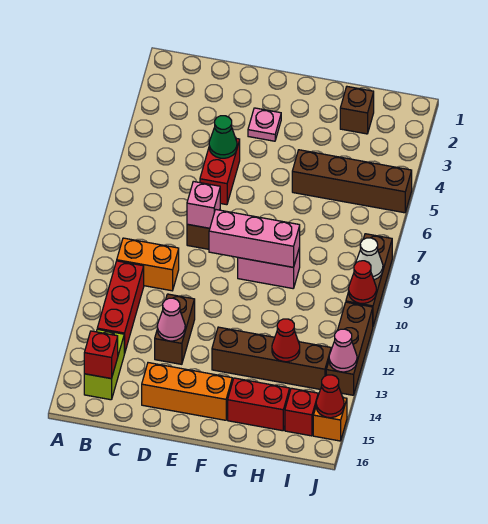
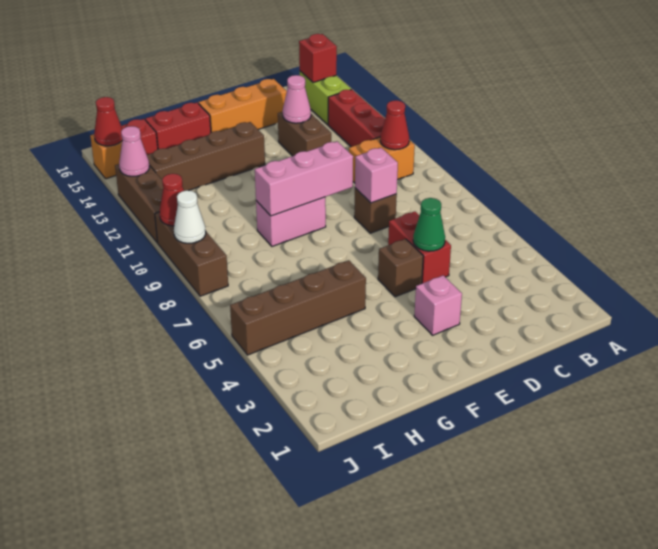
pink plate E3 level 1 -> pink brick E3 level 1
brown brick H2 level 1 -> brown brick E5 level 1
red cone H13 level 2 -> red cone B10 level 2

